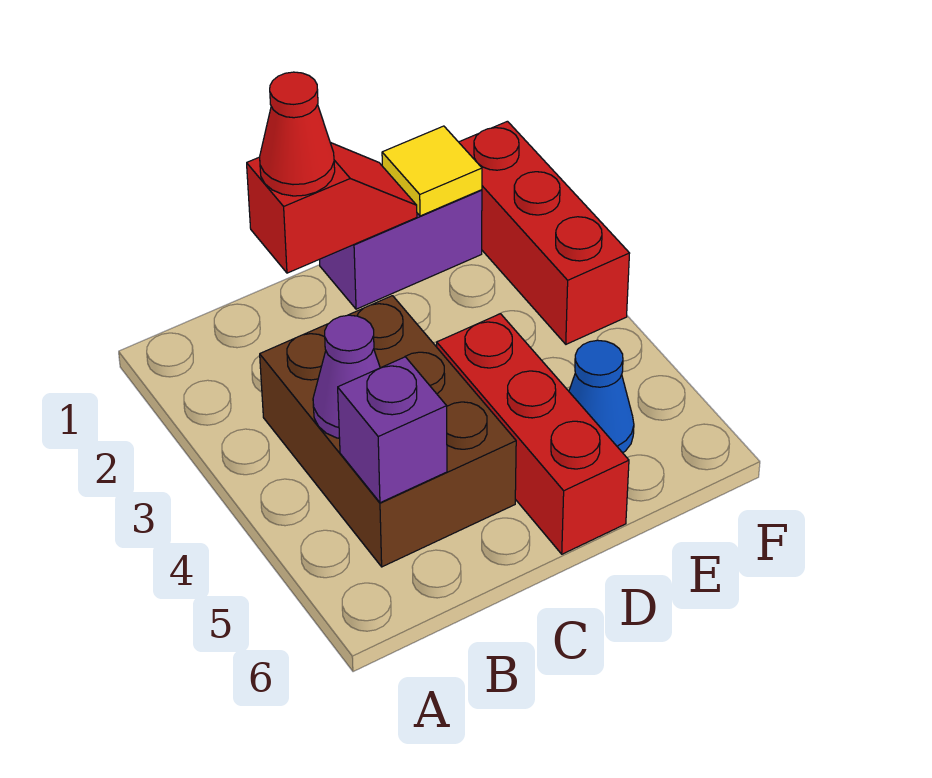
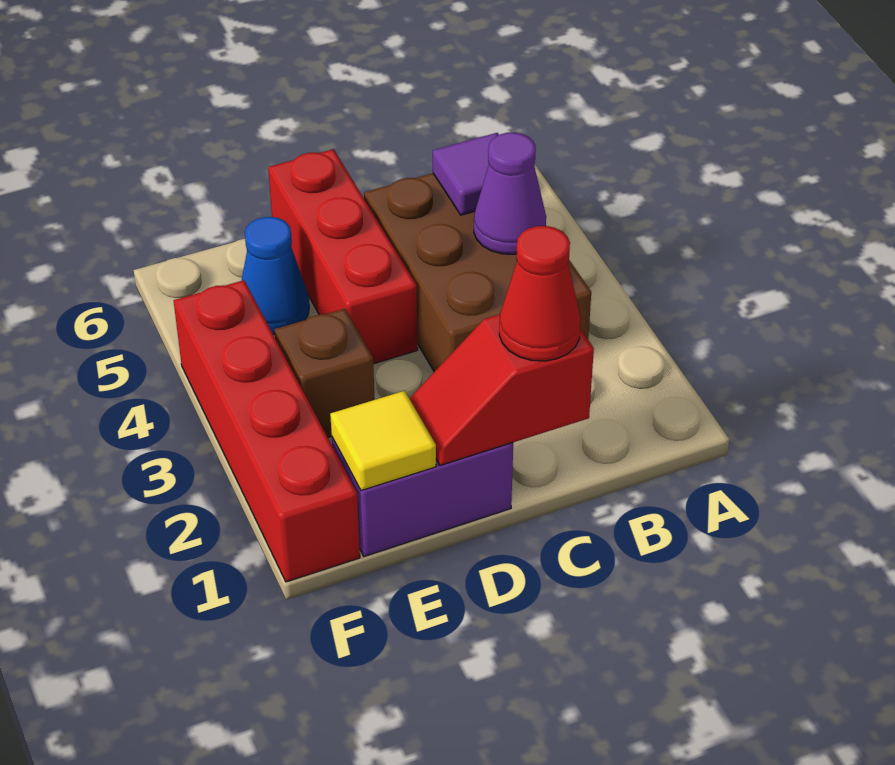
purple brick B5 level 2 -> purple tile B5 level 2
none -> brown brick E3 level 1
red brick F1:F3 level 1 -> red brick F1:F4 level 1

